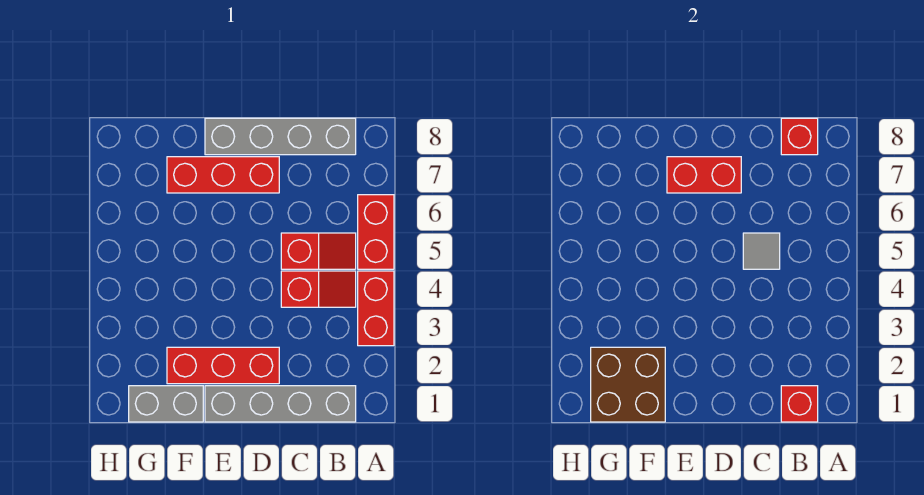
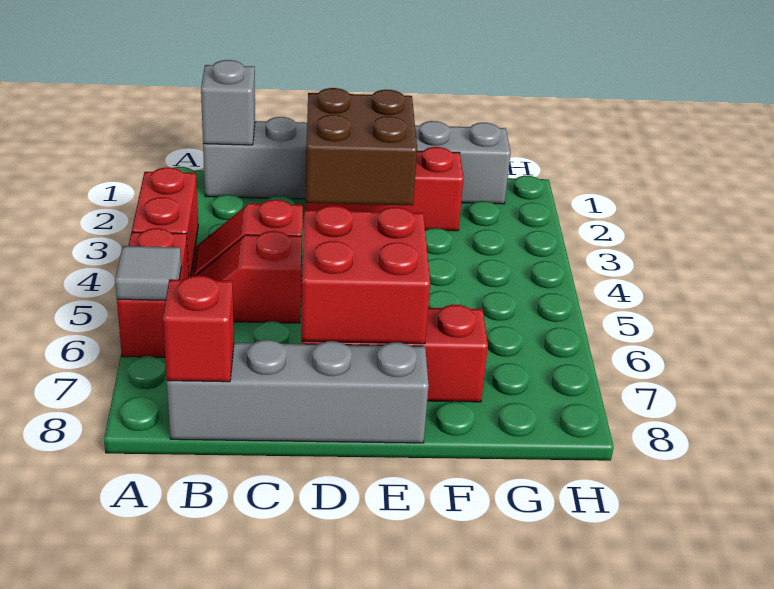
red brick B1 level 2 -> grey brick B1 level 2
grey tile C5 level 2 -> grey tile A6 level 2
red brick D7:E7 level 2 -> red brick D6:E7 level 2
brown brick F1:G2 level 2 -> brown brick D2:E3 level 2

